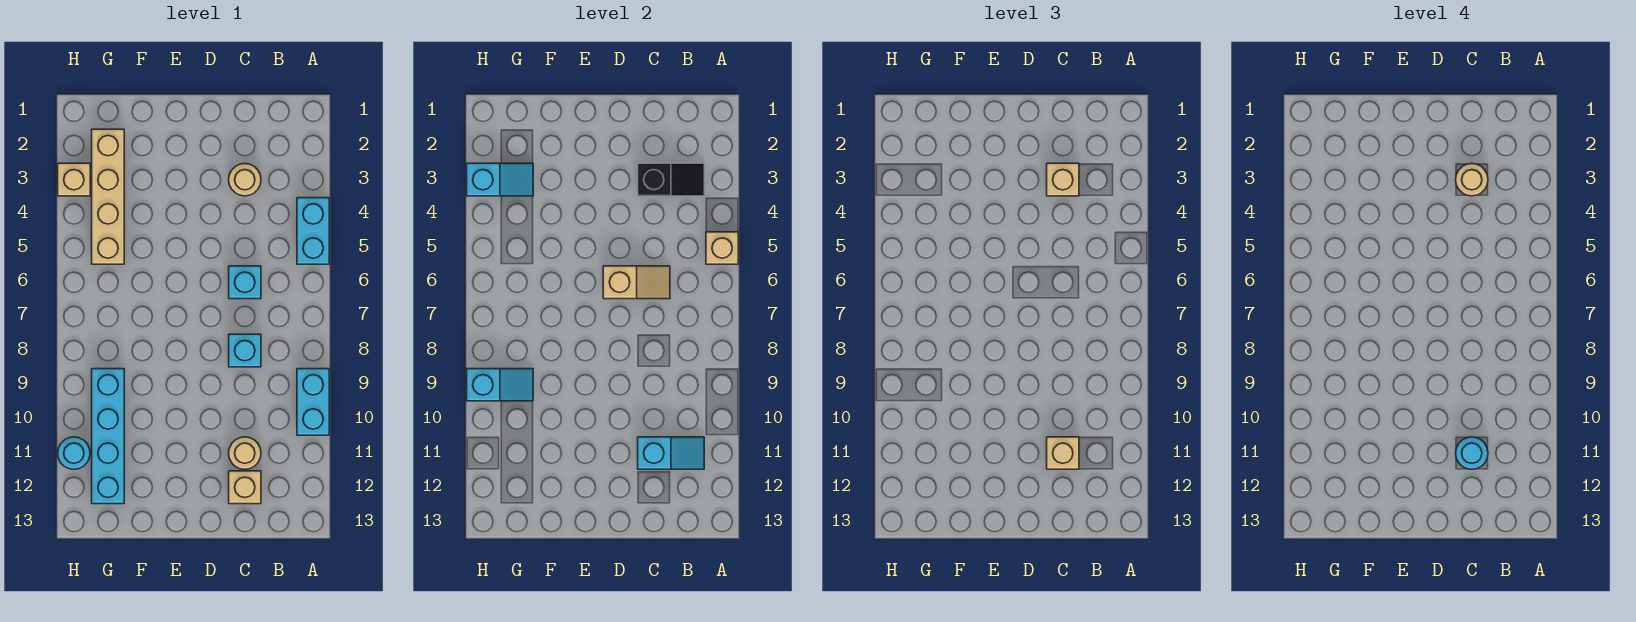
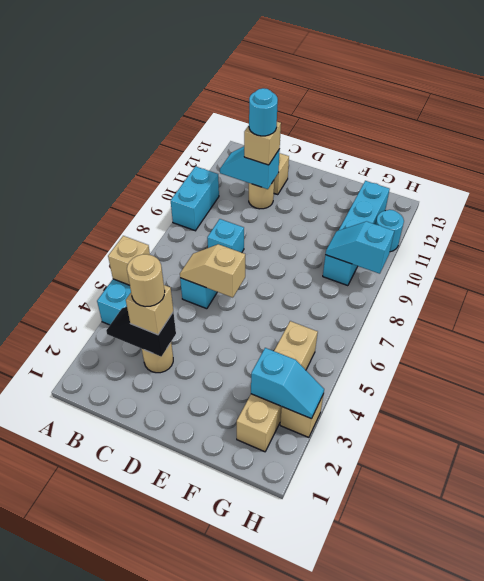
cyan slope G3:H3 level 2 top H -> cyan slope G3:H3 level 2 top G

